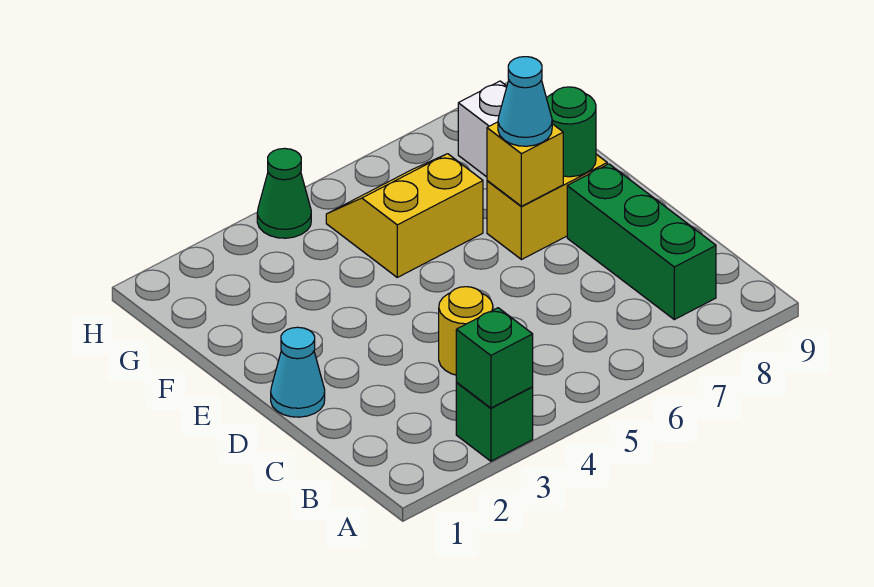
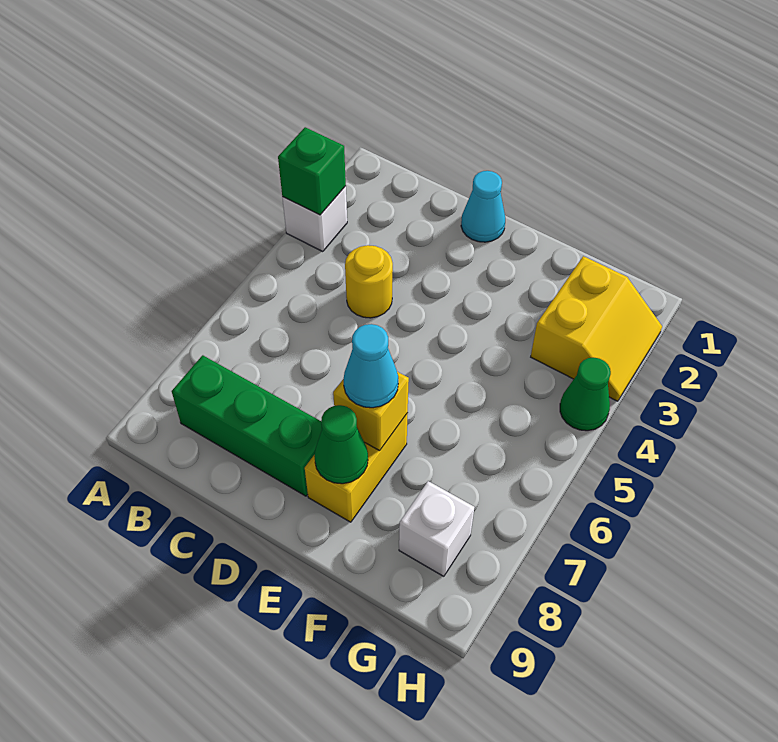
green brick A3 level 1 -> white brick A3 level 1
green round brick E8 level 2 -> green cone E8 level 2
yellow slope F5:G6 level 1 top F -> yellow slope G2:H3 level 1 top G

